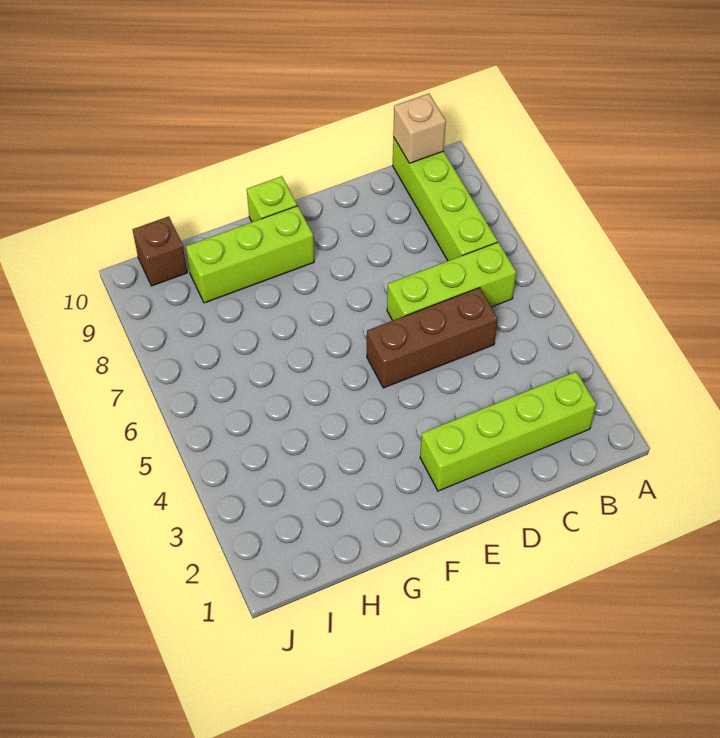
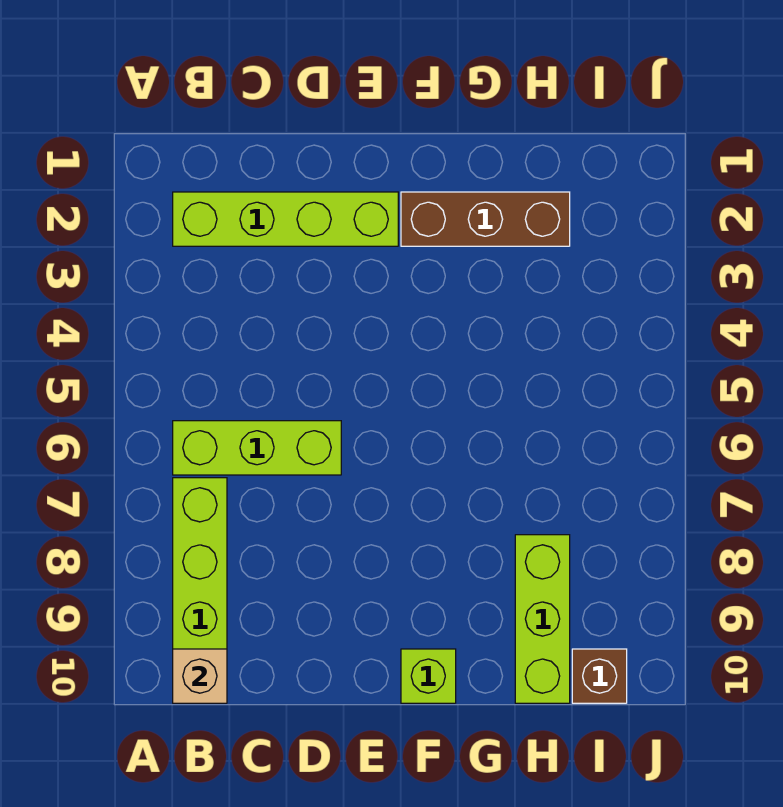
brown brick C5:E5 level 1 -> brown brick F2:H2 level 1
lime brick F9:H9 level 1 -> lime brick H8:H10 level 1

